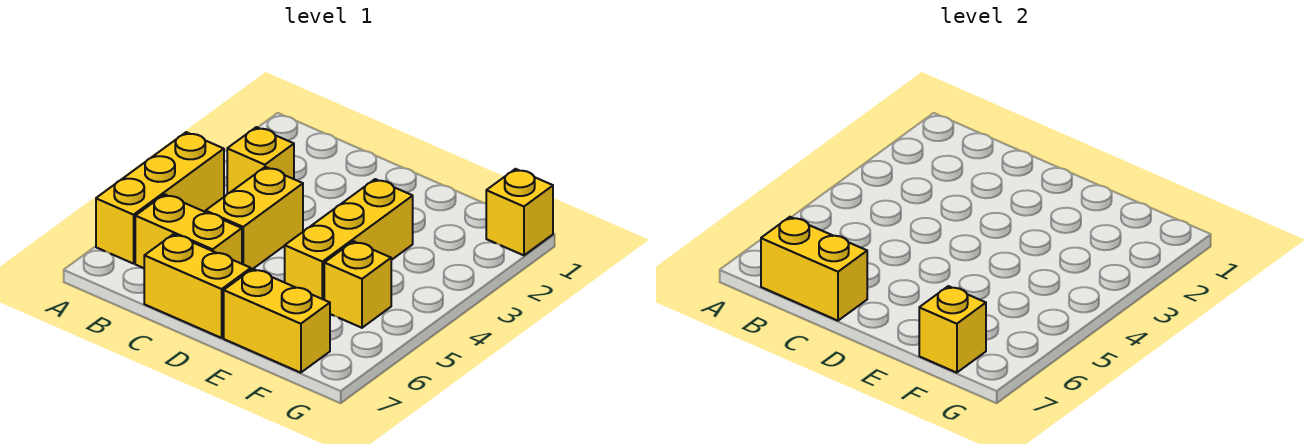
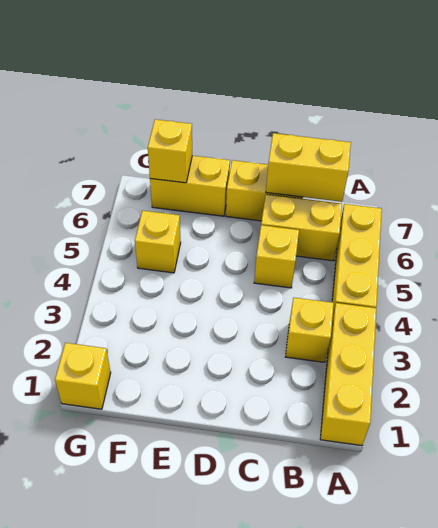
yellow brick C4:C5 level 1 -> yellow brick C5 level 1
yellow brick E3:E5 level 1 -> yellow brick A1:A3 level 1

